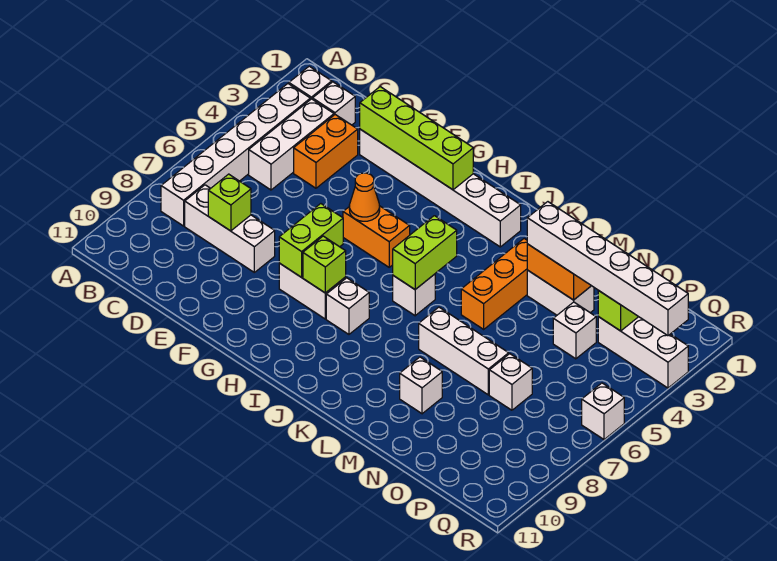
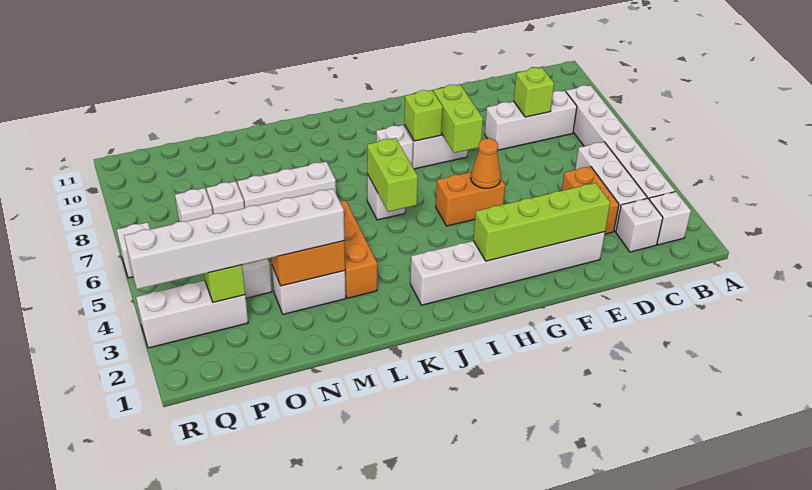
white brick M9 level 1 -> white brick P7 level 1

